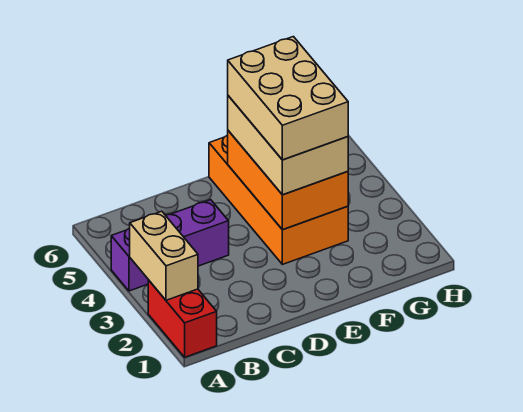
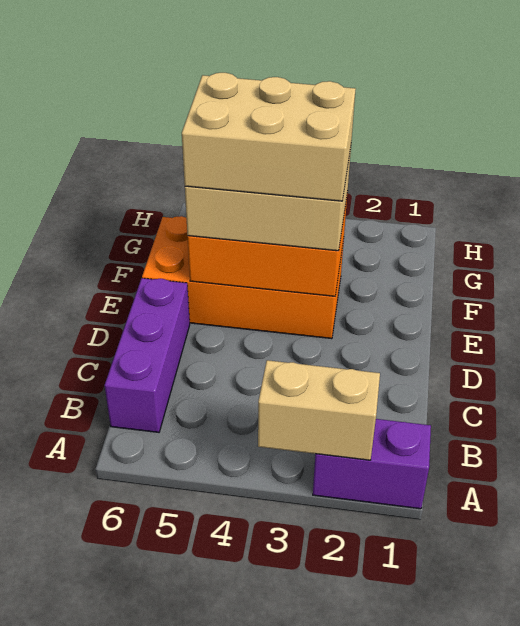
red brick A1:A2 level 1 -> purple brick A1:A2 level 1
purple brick A4:C4 level 1 -> purple brick B6:D6 level 1

